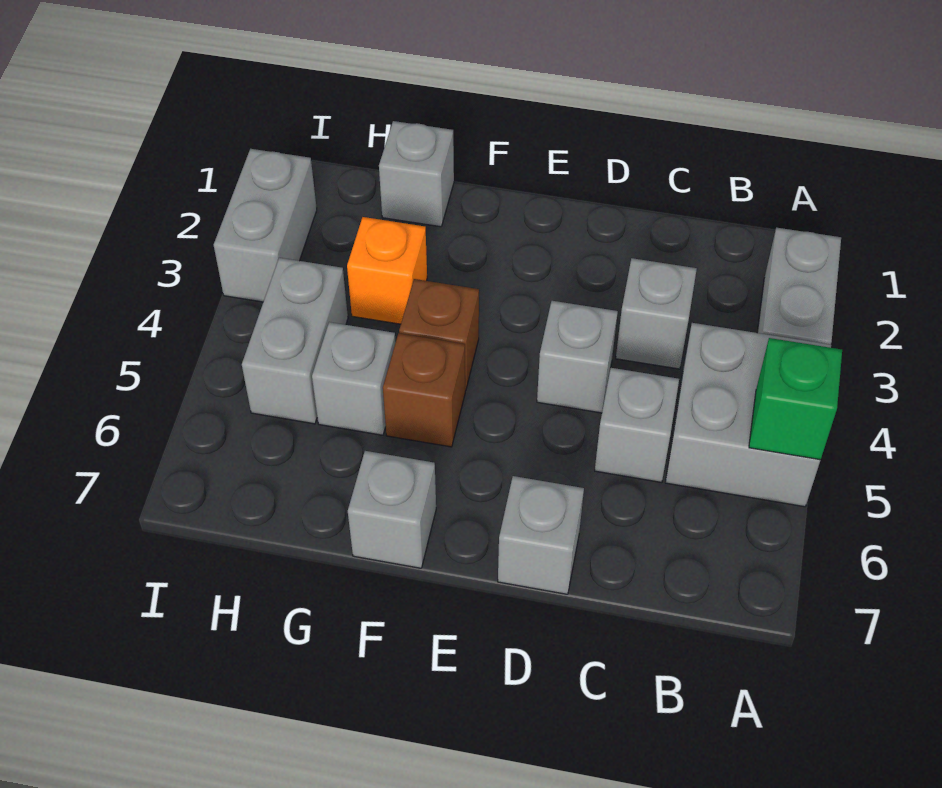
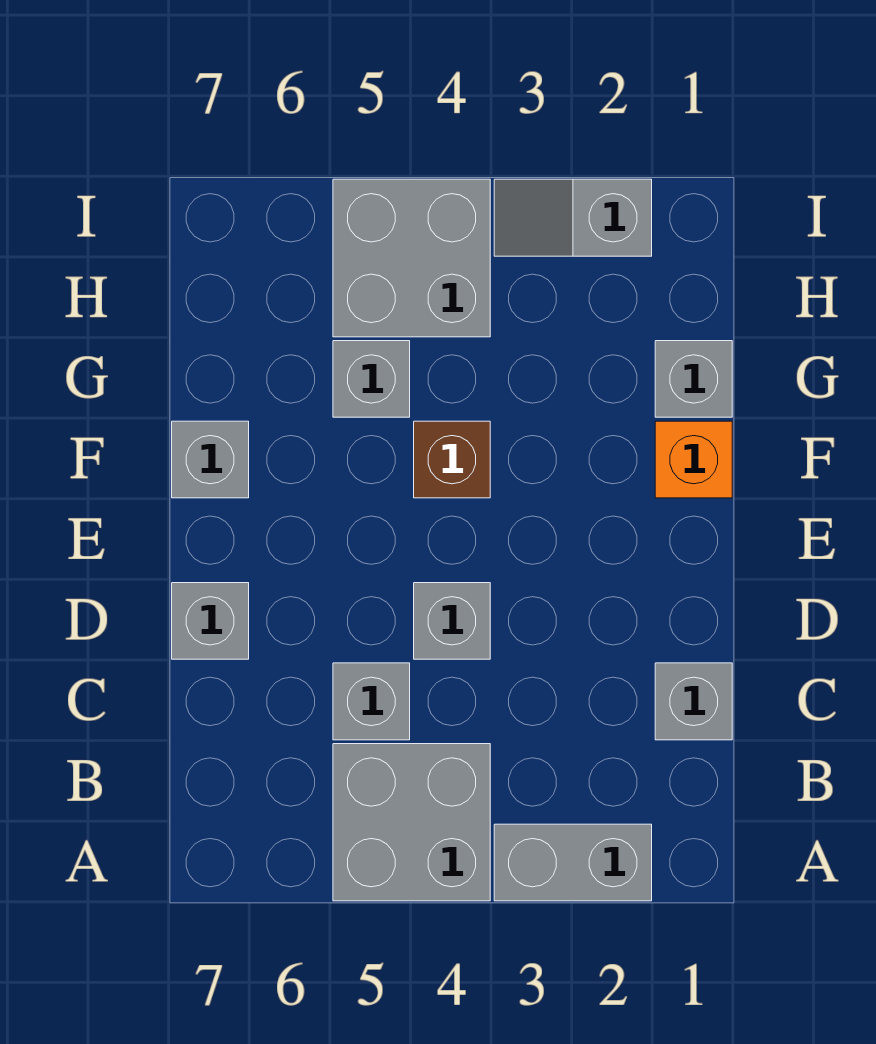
green brick A5 level 2 -> none
grey brick C3 level 1 -> grey brick C1 level 1
brown brick F5 level 1 -> none
orange brick G3 level 1 -> orange brick F1 level 1
grey brick H4:H5 level 1 -> grey brick H4:I5 level 1
grey brick I2:I3 level 1 -> grey slope I2:I3 level 1 top 2

